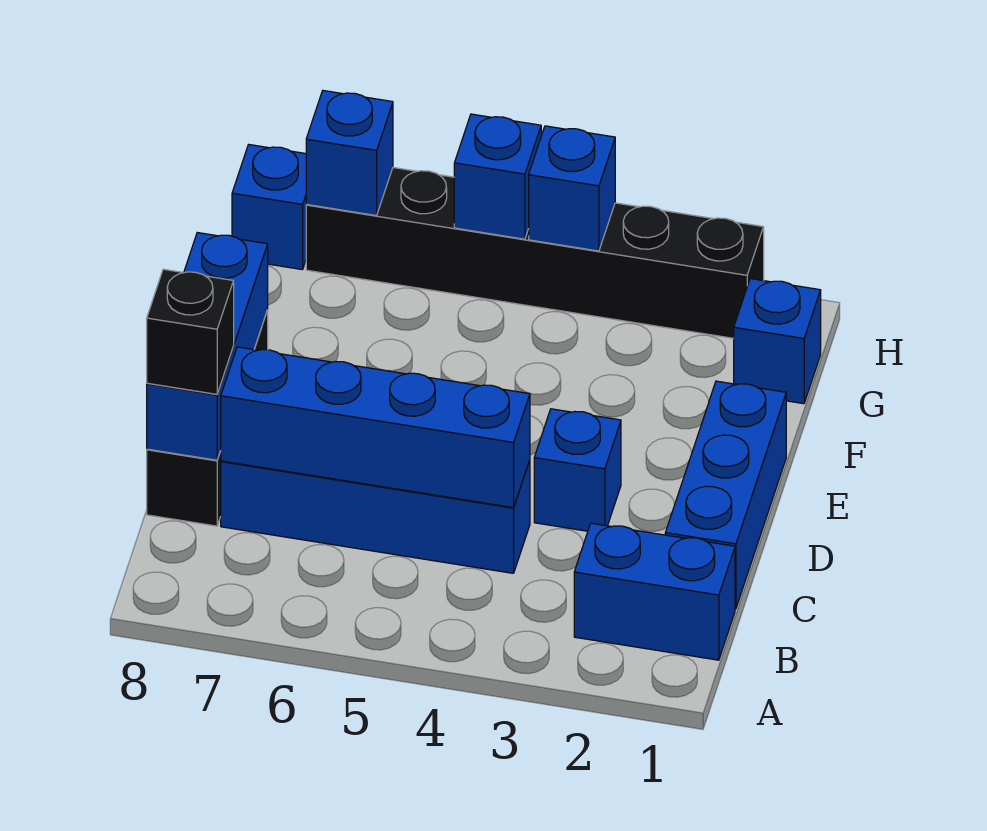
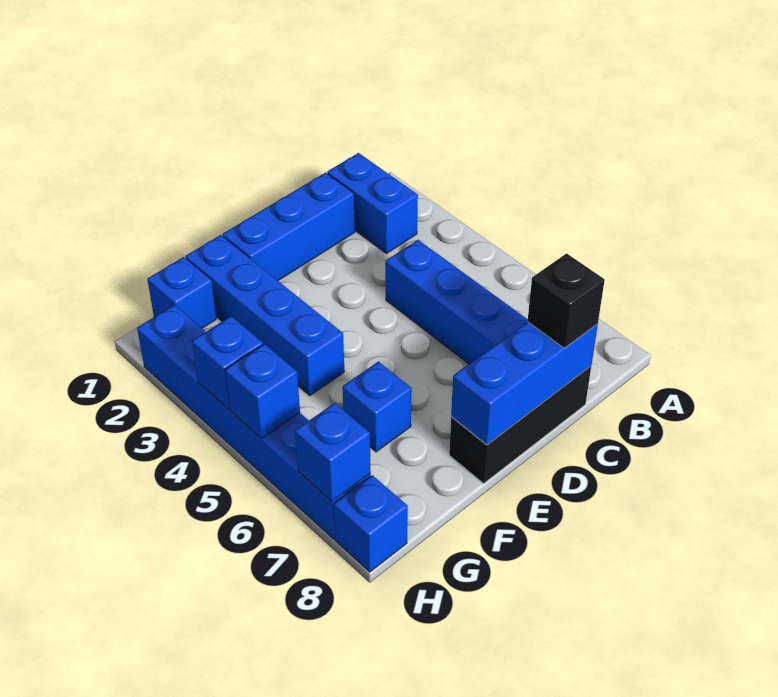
blue brick C4:C7 level 2 -> blue brick F1:F4 level 1
blue brick D3 level 1 -> blue brick F6 level 1
black brick H2:H7 level 1 -> blue brick H2:H7 level 1

